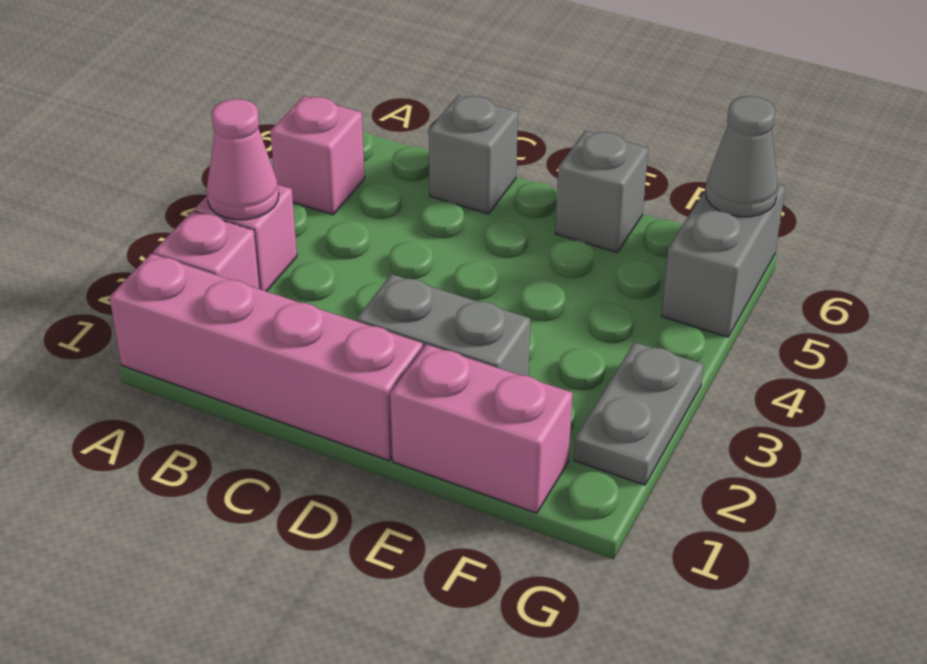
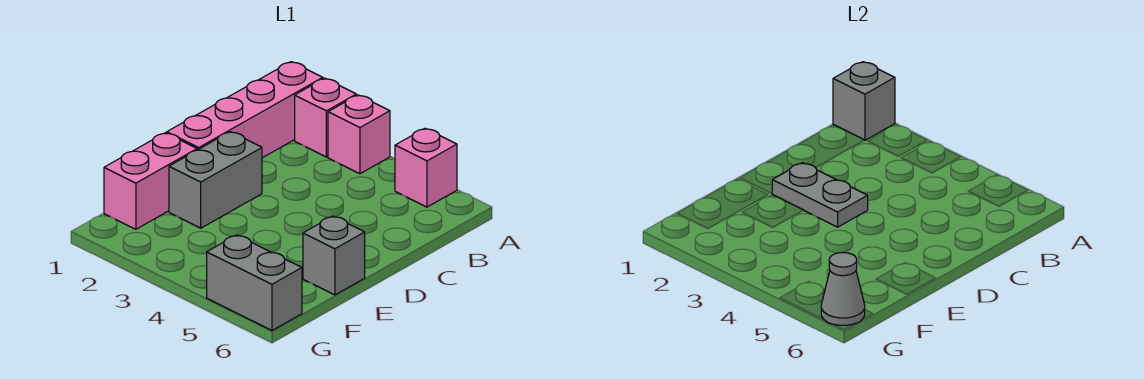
pink cone A3 level 2 -> none
grey brick C6 level 1 -> grey brick A1 level 2
grey plate G2:G3 level 1 -> grey plate D2:D3 level 2

